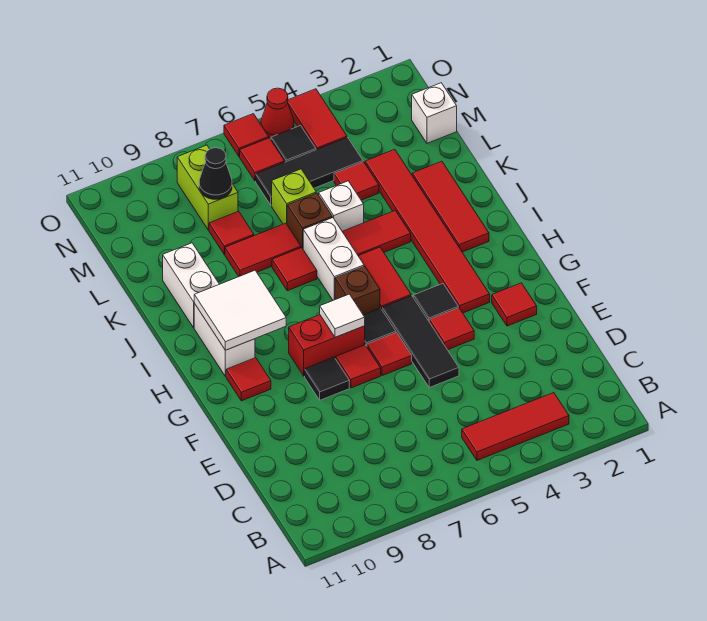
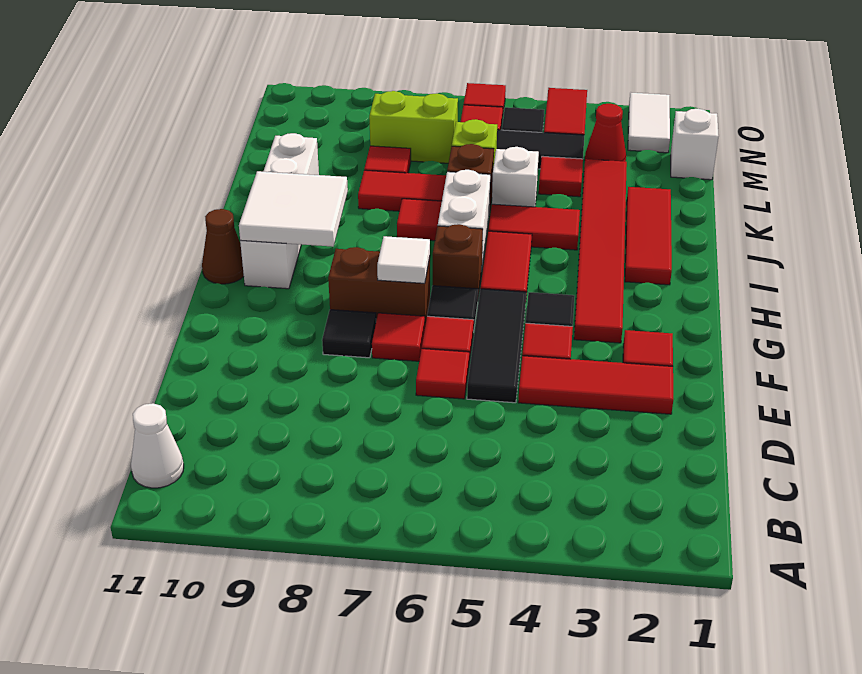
red tile B3:B5 level 1 -> red tile E2:E4 level 1
none -> white cone B11 level 1
red brick G7:G8 level 1 -> brown brick G7:G8 level 1
red tile G10 level 1 -> red tile E6 level 1
none -> brown cone H11 level 1
lime brick M8:N8 level 1 -> lime brick M7:M8 level 1
black cone M8 level 2 -> none
none -> white tile N2:O2 level 1
red cone O5 level 1 -> red cone M3 level 1

